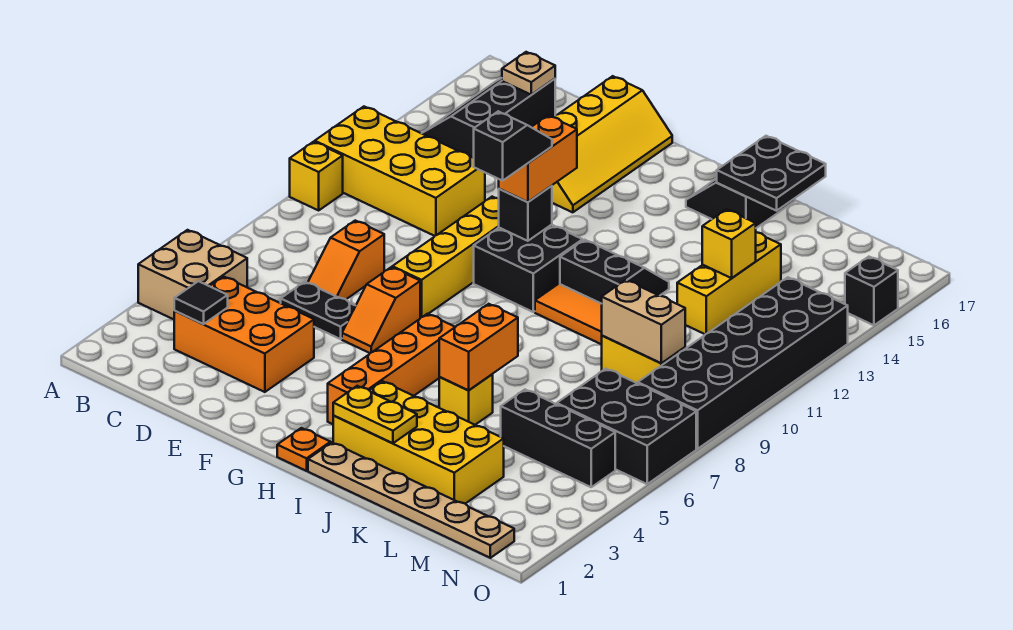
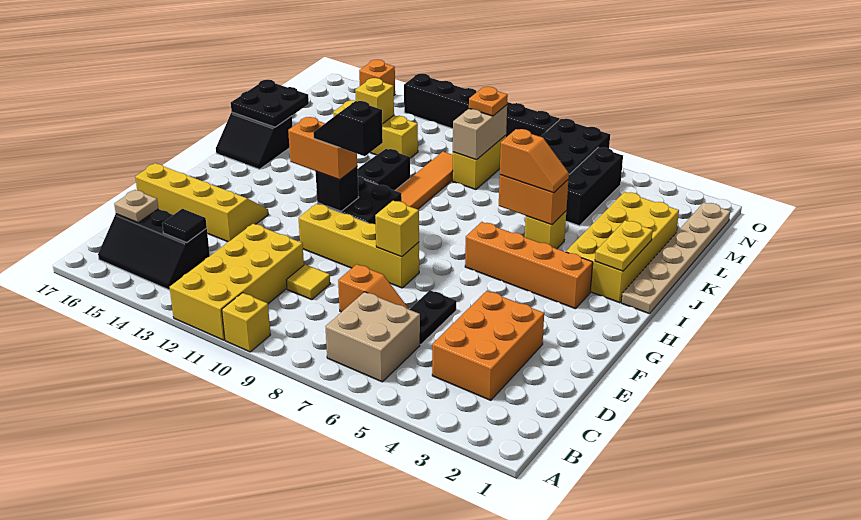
tan brick A4:B5 level 1 -> tan brick B6:C7 level 1
black tile C3 level 2 -> black tile C14 level 2
none -> yellow tile D10 level 1
orange slope F6:F7 level 1 top 7 -> orange slope J5:J6 level 3 top 6
none -> yellow brick F8 level 2
orange plate H1 level 1 -> orange plate M9 level 3
black brick N8:O13 level 1 -> black brick O8:O13 level 1
black brick O15 level 1 -> orange brick O15 level 1

